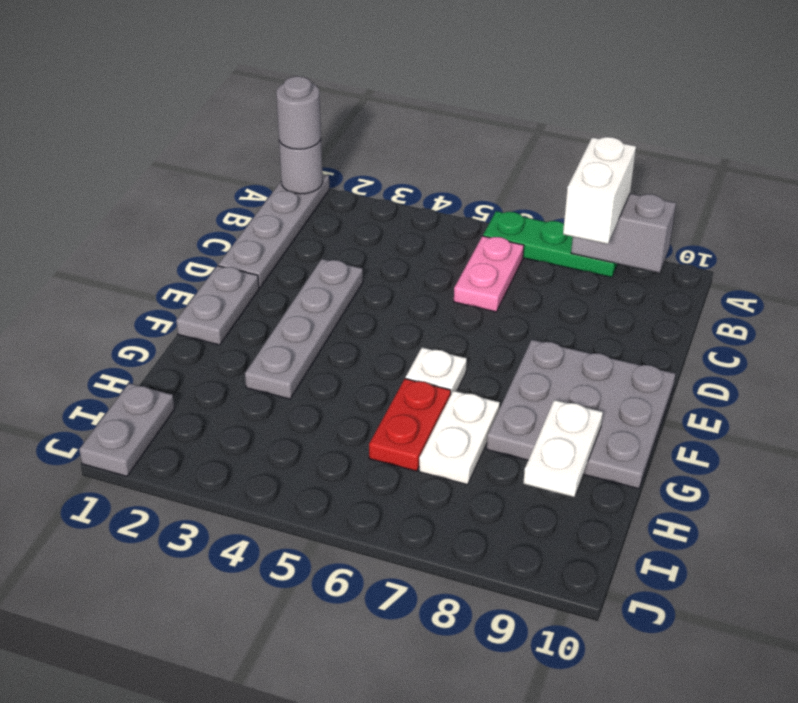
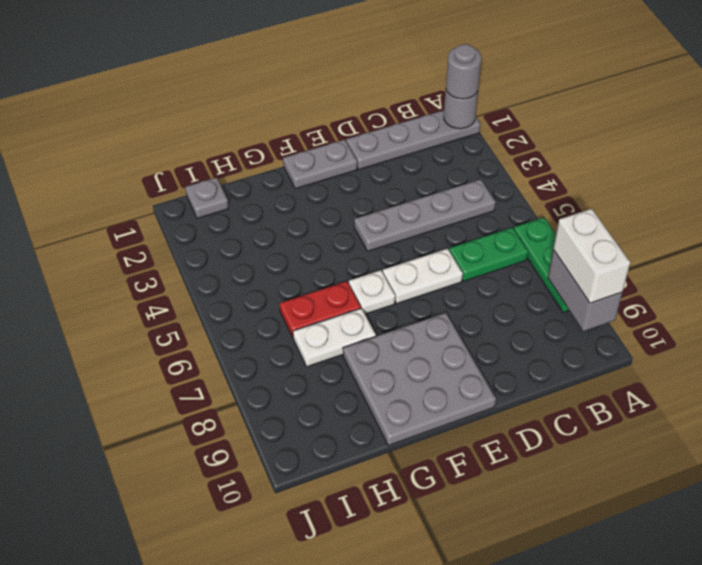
white brick A8:B8 level 3 -> white brick A8:A9 level 3
pink plate B6:C6 level 1 -> green plate B6:C6 level 1
grey plate D3:G3 level 1 -> grey plate B4:E4 level 1
white plate G9:H9 level 2 -> white plate D6:E6 level 1
grey plate I1:J1 level 1 -> grey plate I1 level 1

